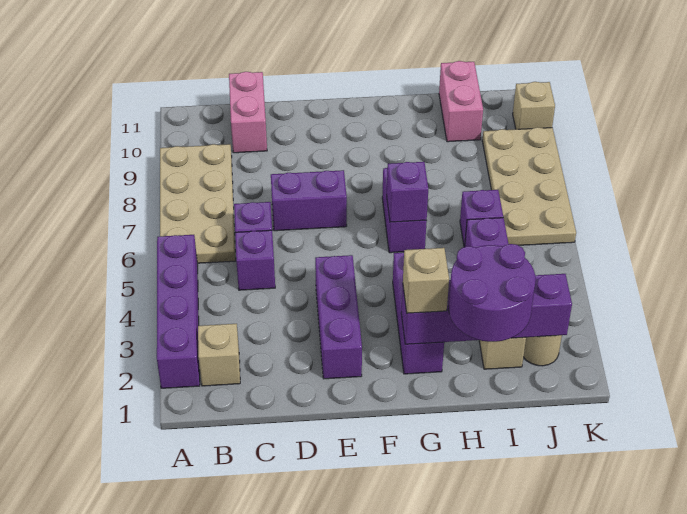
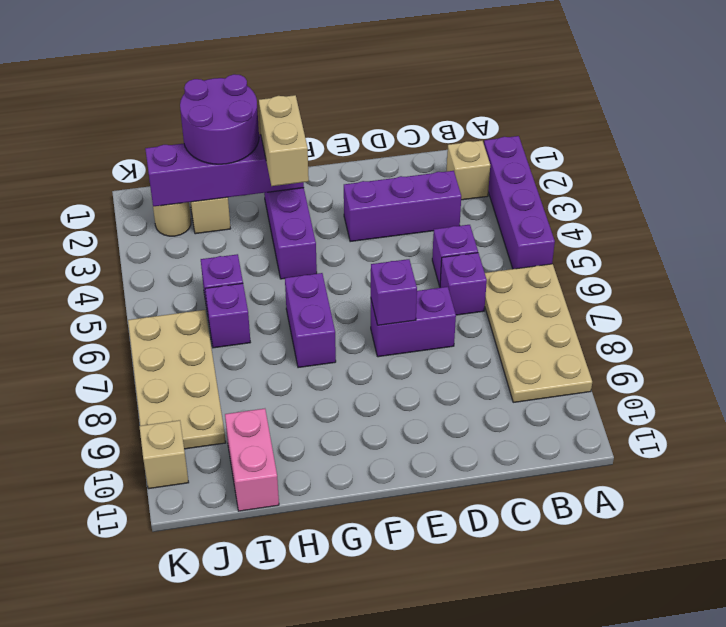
pink brick C10:C11 level 1 -> none
purple brick E2:E4 level 1 -> purple brick C3:E3 level 1
tan brick G2 level 3 -> tan brick G2:G3 level 3
purple brick G6 level 2 -> purple brick E7 level 2

